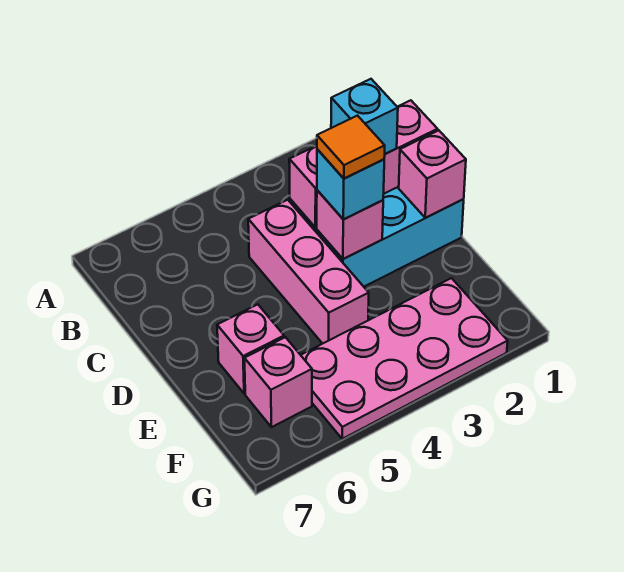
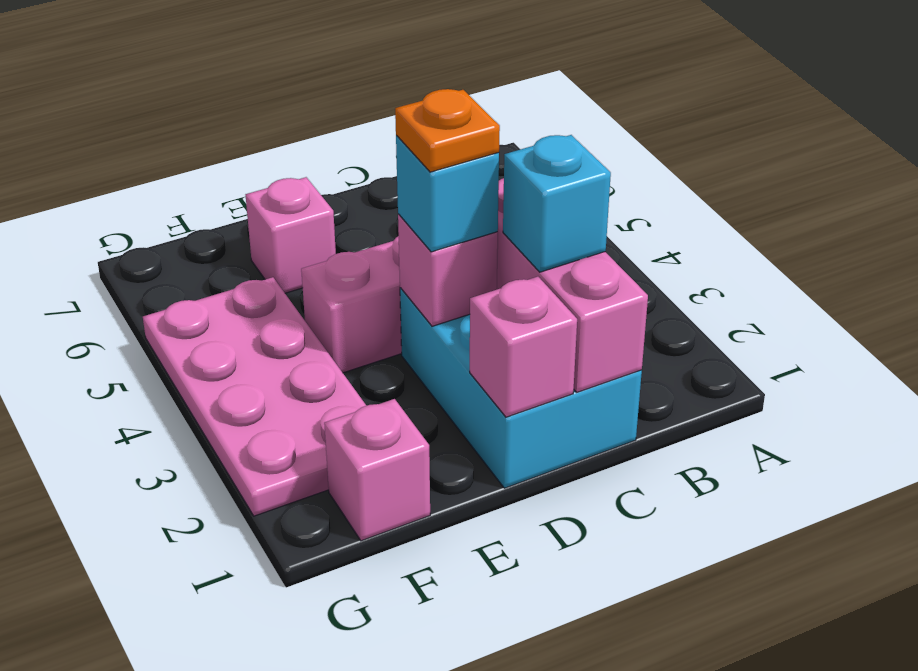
orange tile D3 level 4 -> orange plate D3 level 4
pink brick F6 level 1 -> pink brick F1 level 1

